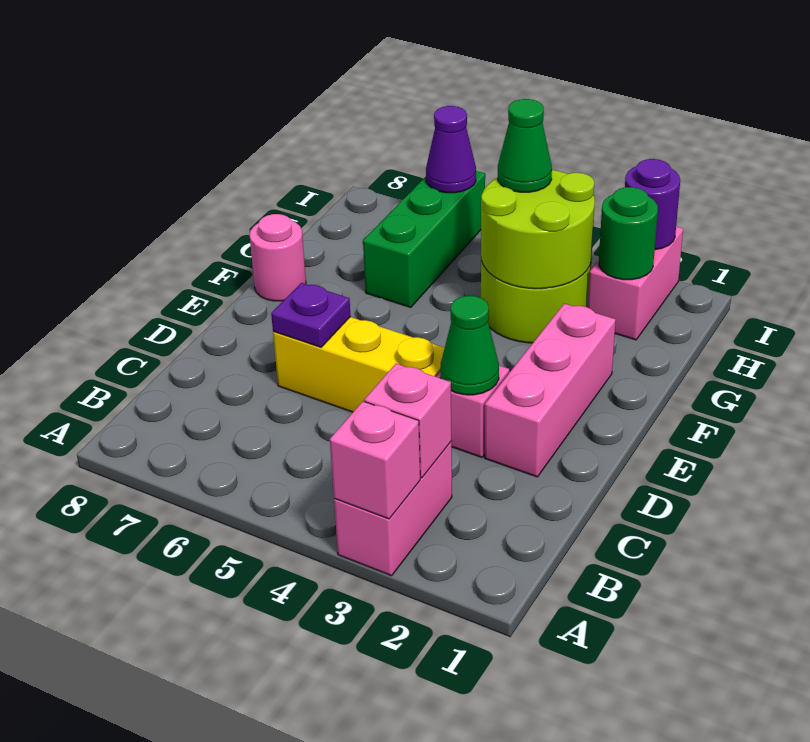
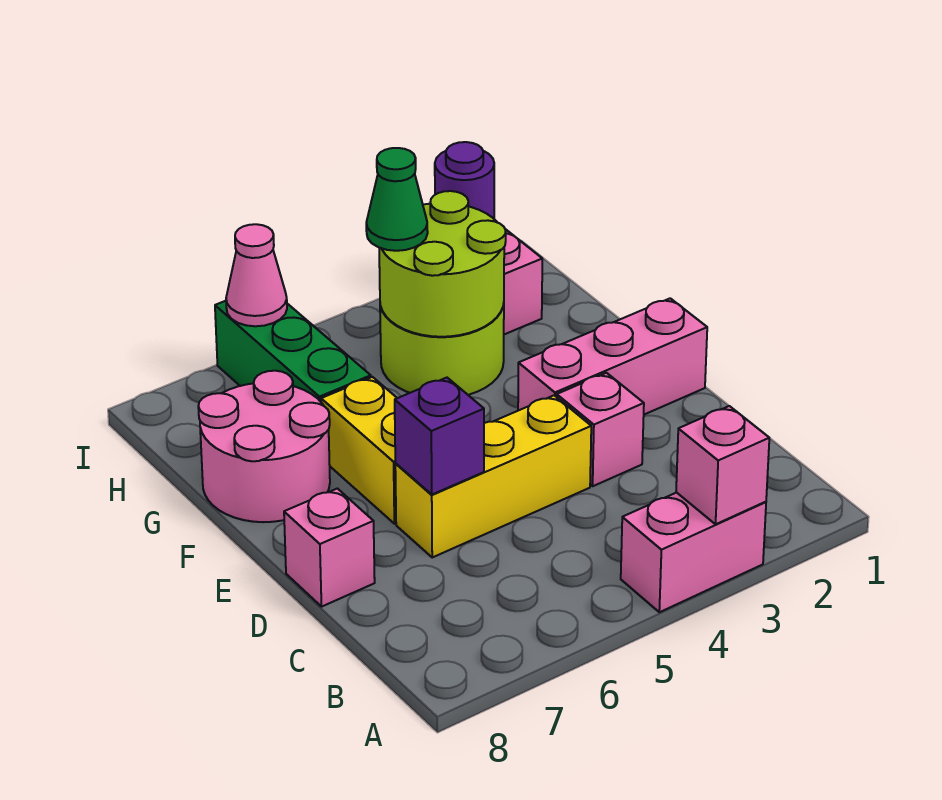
pink brick A3:B3 level 1 -> pink brick A3:A4 level 1
pink brick B3 level 2 -> pink brick D8 level 1
pink brick D2:F2 level 1 -> pink brick E1:E3 level 1
green cone D3 level 2 -> none
purple plate D6 level 2 -> purple brick D6 level 2
none -> yellow brick E6:F6 level 1
pink round brick F8 level 1 -> pink round brick F7:G8 level 1
green round brick H2 level 2 -> none
purple cone I6 level 2 -> pink cone I6 level 2

